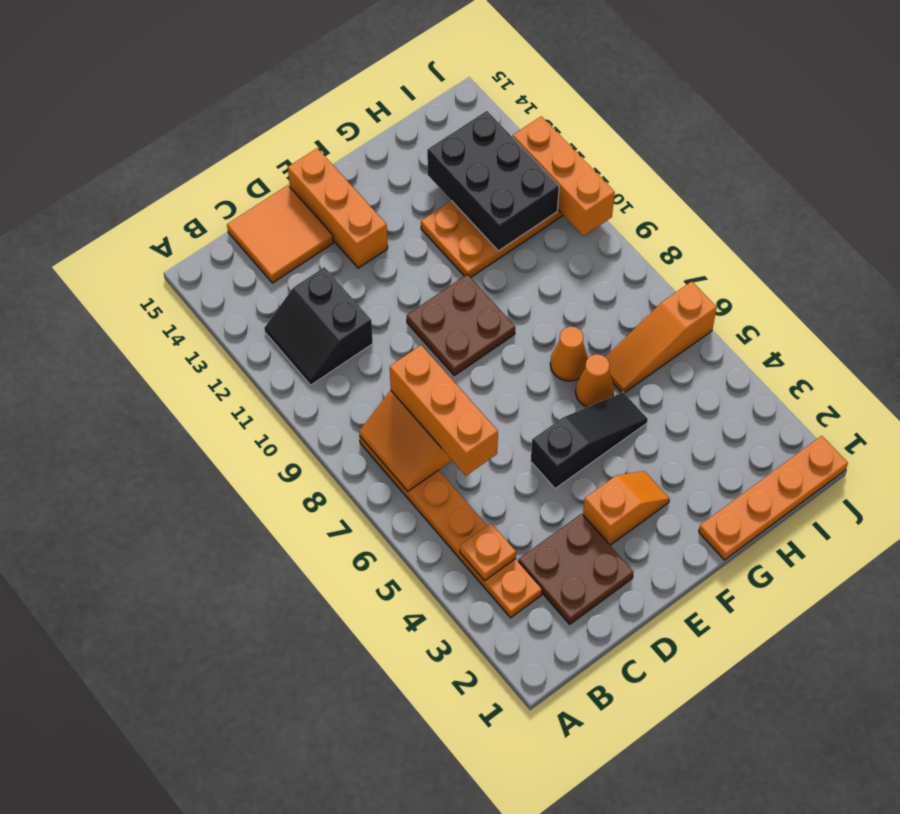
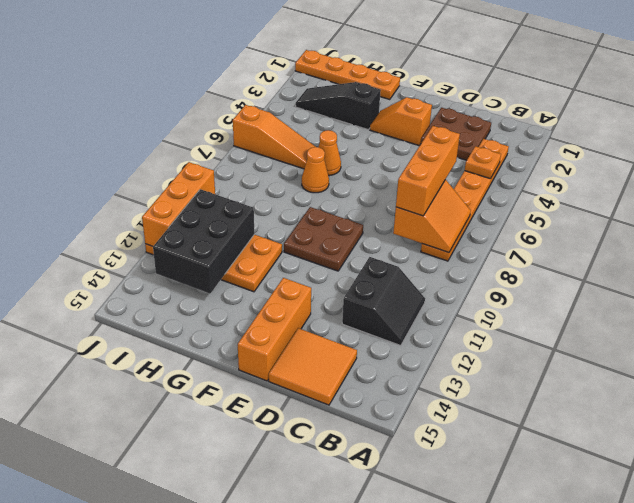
black slope E5:G5 level 1 top E -> black slope G3:I3 level 1 top G

